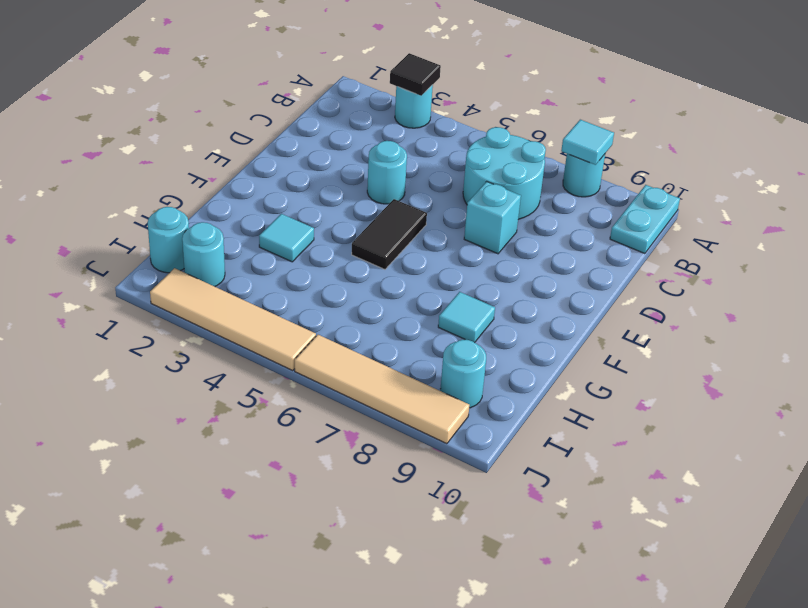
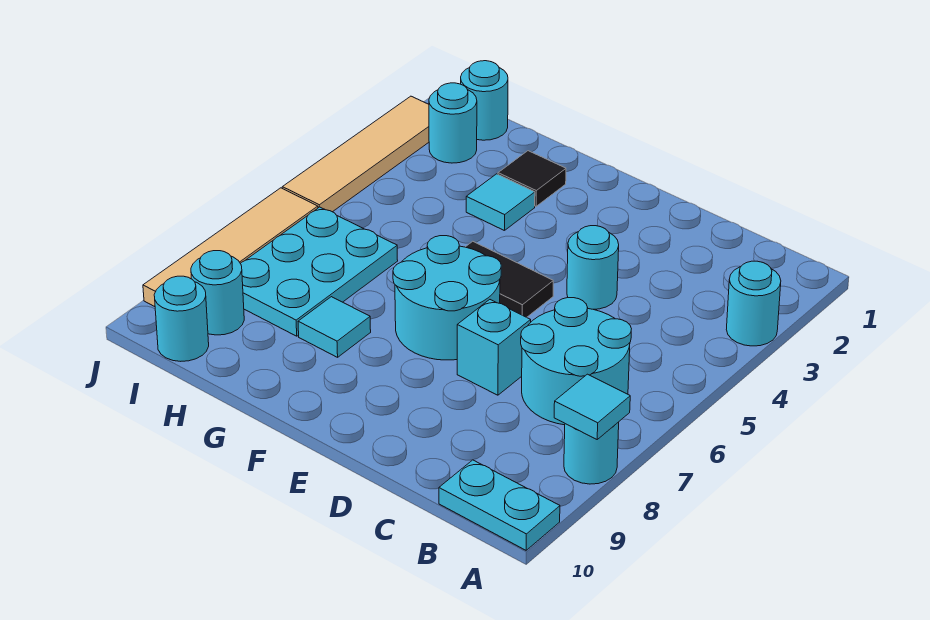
black tile A3 level 2 -> black tile G2 level 1
none -> cyan round brick E6:F7 level 1
none -> cyan plate H6:I8 level 1
none -> cyan round brick I10 level 1

